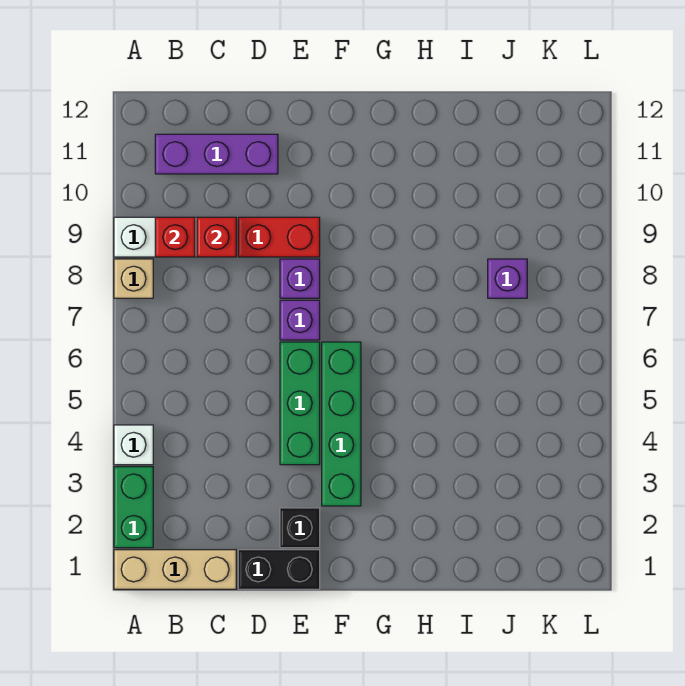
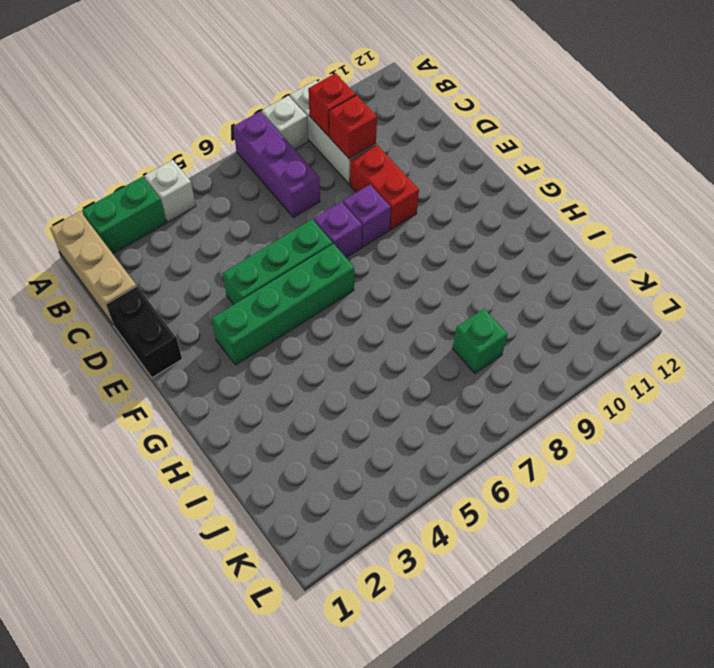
tan brick A8 level 1 -> white brick A8 level 1
purple brick B11:D11 level 1 -> purple brick A7:C7 level 1
black brick E2 level 1 -> none
purple brick J8 level 1 -> green brick J8 level 1

